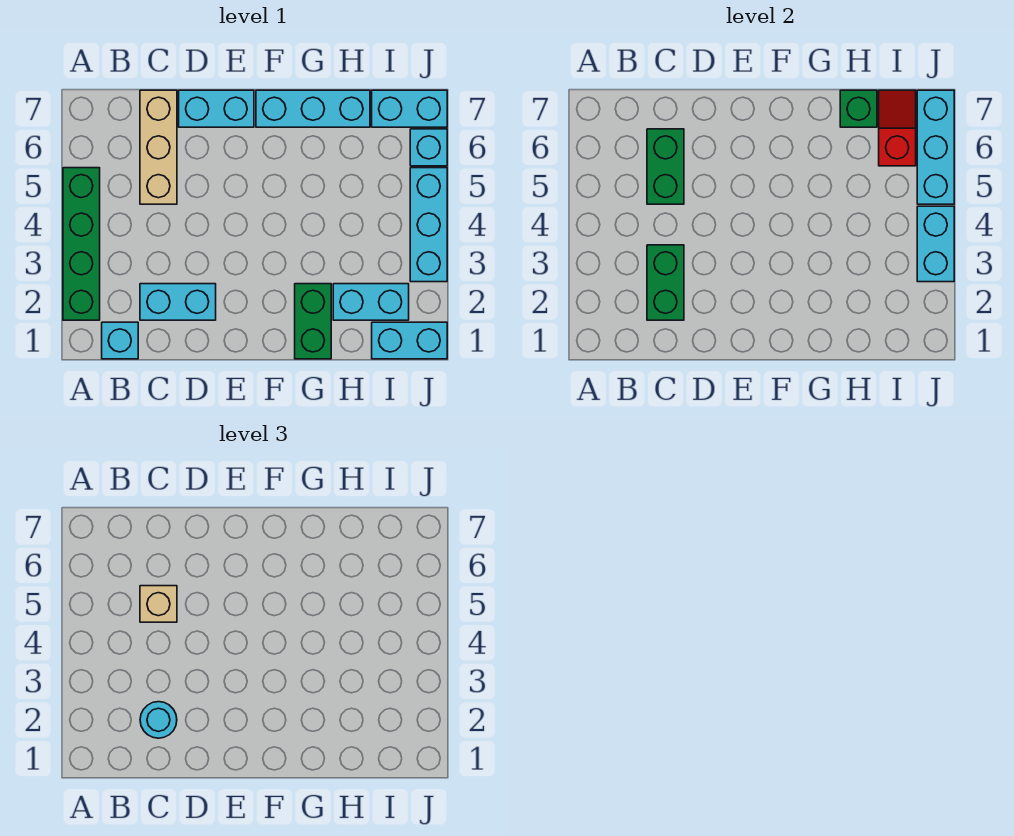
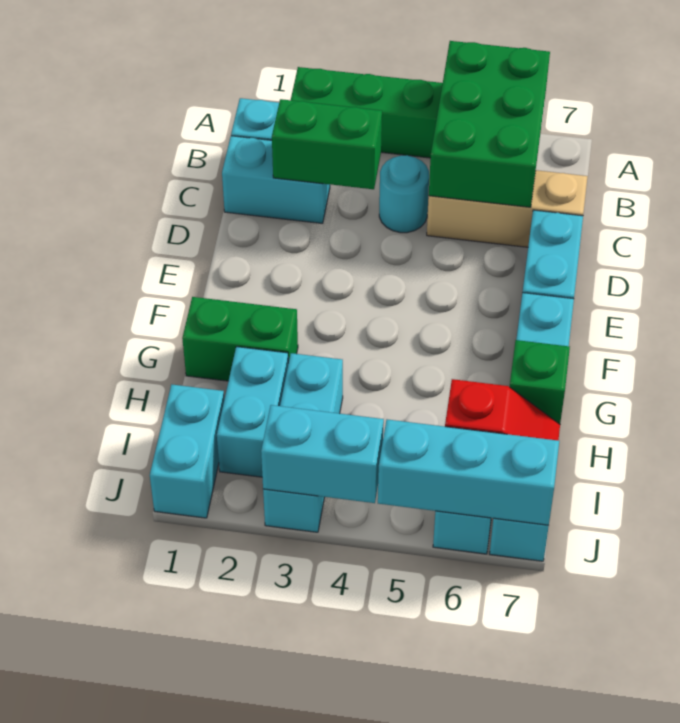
cyan brick C2:D2 level 1 -> cyan brick C1:C2 level 1
cyan round brick C2 level 3 -> cyan round brick C4 level 1
green brick C5:C6 level 2 -> green brick A5:C6 level 2
tan brick C5 level 3 -> none
cyan brick J3:J5 level 1 -> cyan brick H3:J3 level 1

